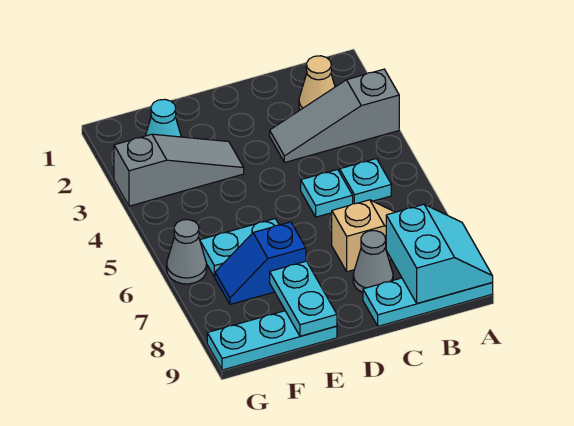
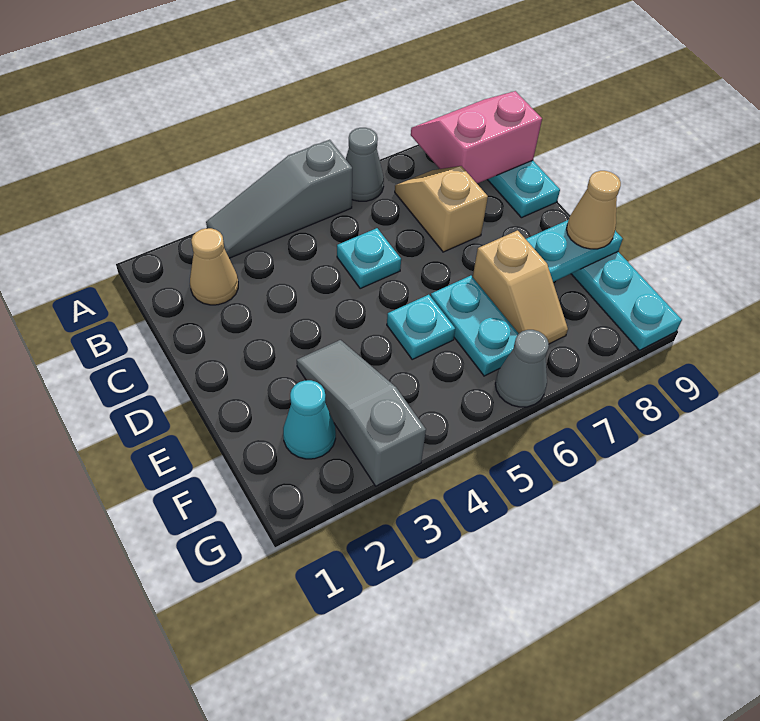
grey slope A3:C3 level 1 top A -> grey slope A3:A5 level 1 top 5
cyan slope A8:B9 level 2 top B -> pink slope A8:B9 level 2 top B
cyan plate B5 level 1 -> cyan plate E5 level 1
grey cone C8 level 1 -> grey cone A6 level 1
blue slope E7:F7 level 1 top E -> tan slope E7:F7 level 1 top E
none -> tan cone E9 level 3

